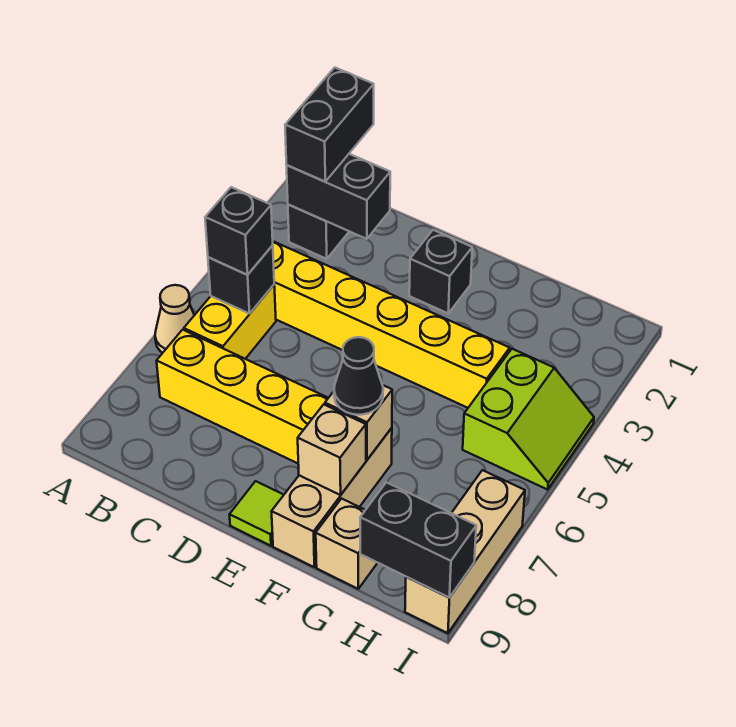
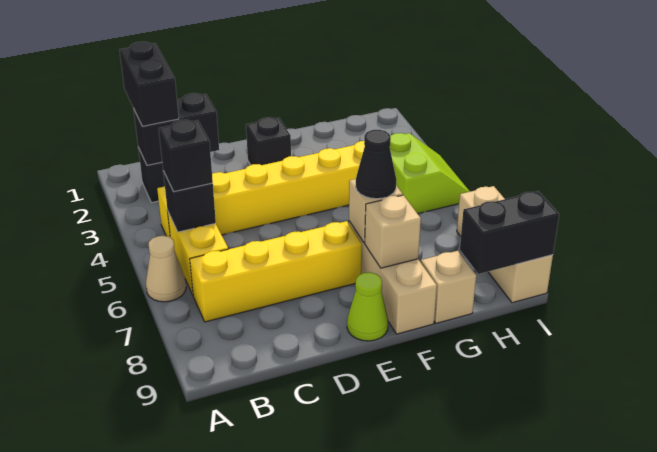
lime tile E9 level 1 -> lime cone E9 level 1

